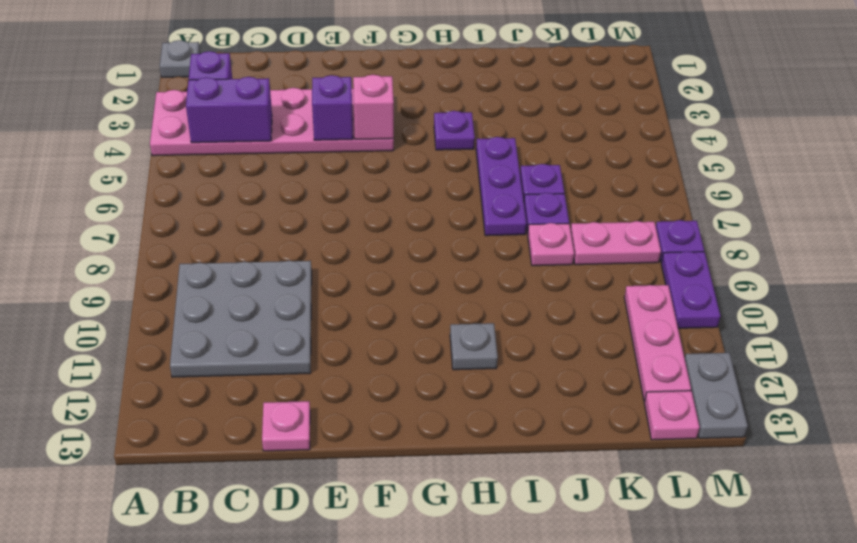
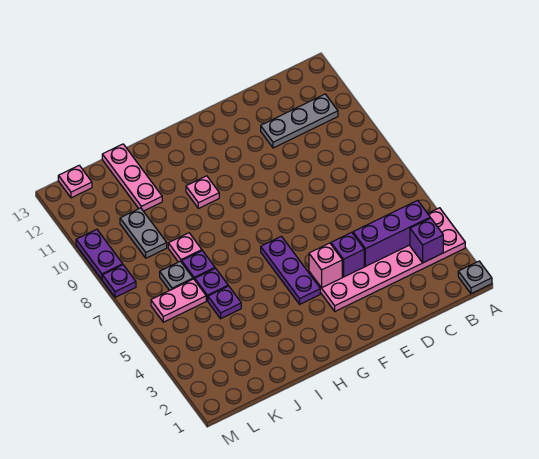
purple brick B4:C4 level 2 -> purple brick B4:D4 level 2
grey plate B9:D11 level 1 -> grey plate B11:D11 level 1
pink plate D13 level 1 -> pink plate H10 level 1
purple plate H4 level 1 -> purple plate J5 level 1
grey plate H11 level 1 -> grey plate K7 level 1
purple plate I5:I7 level 1 -> purple plate G4:G6 level 1
pink plate K8:L8 level 1 -> pink plate K6:L6 level 1
pink plate L10:L12 level 1 -> pink plate J11:J13 level 1
grey plate M12:M13 level 1 -> grey plate K9:K10 level 1

